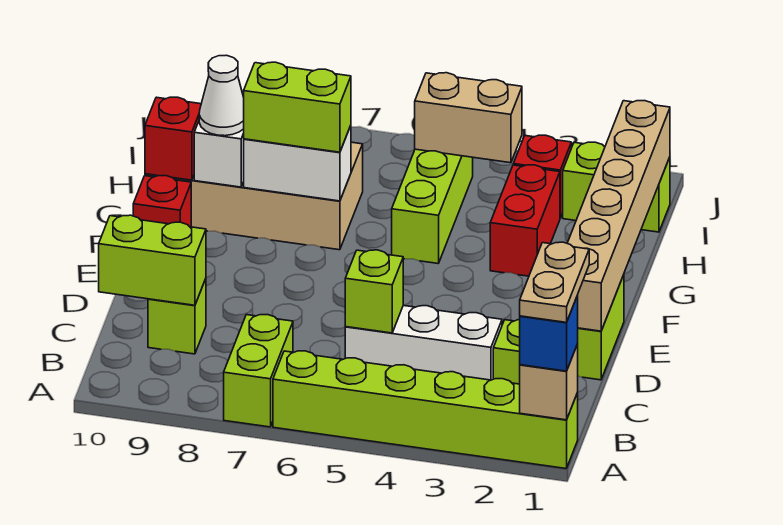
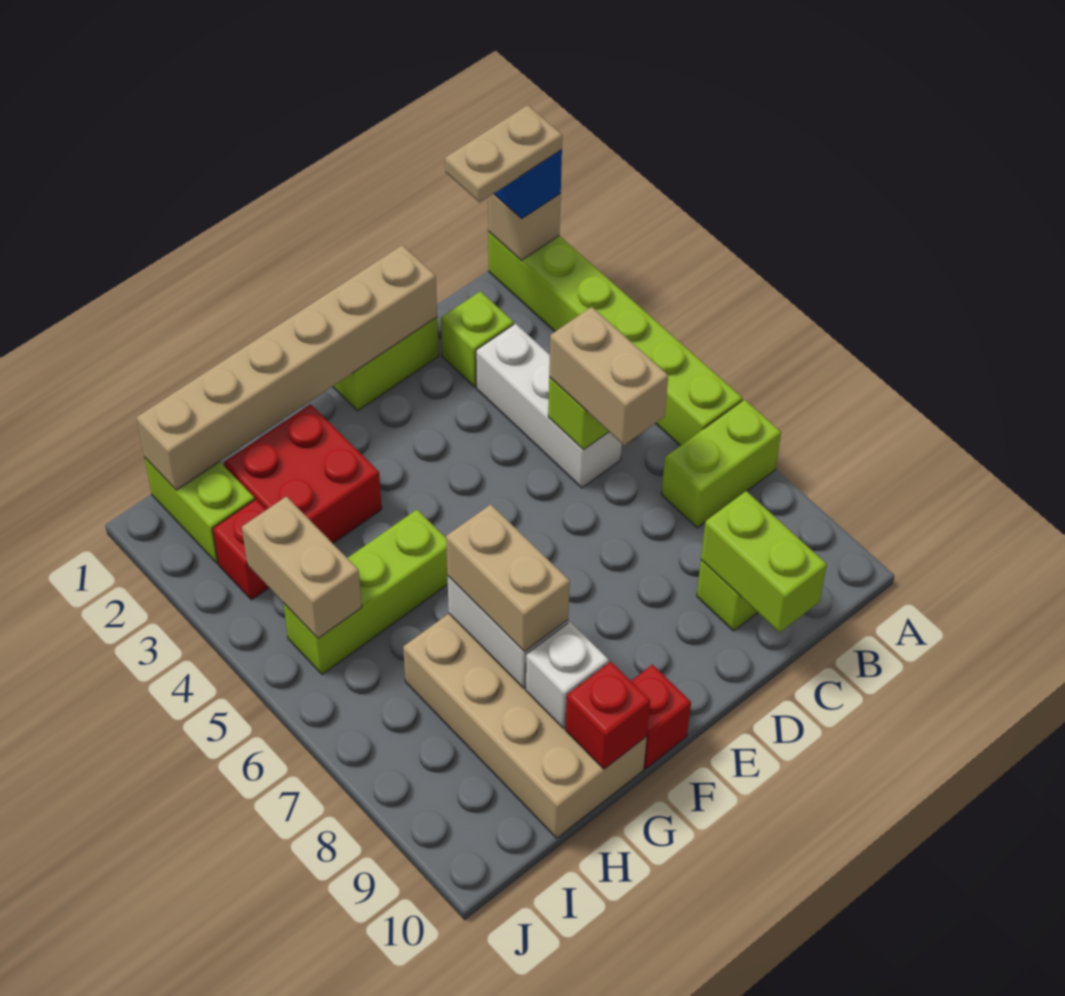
none -> tan brick C5:C6 level 3
red brick G3:H3 level 1 -> red brick G2:H3 level 1
lime brick G7:G8 level 3 -> tan brick G7:G8 level 3
white cone G9 level 3 -> none

